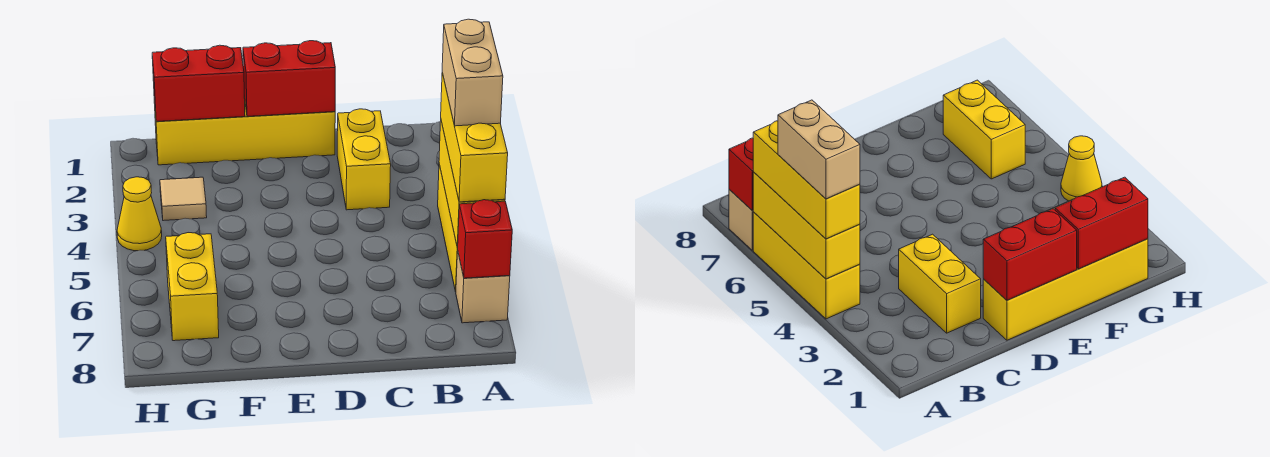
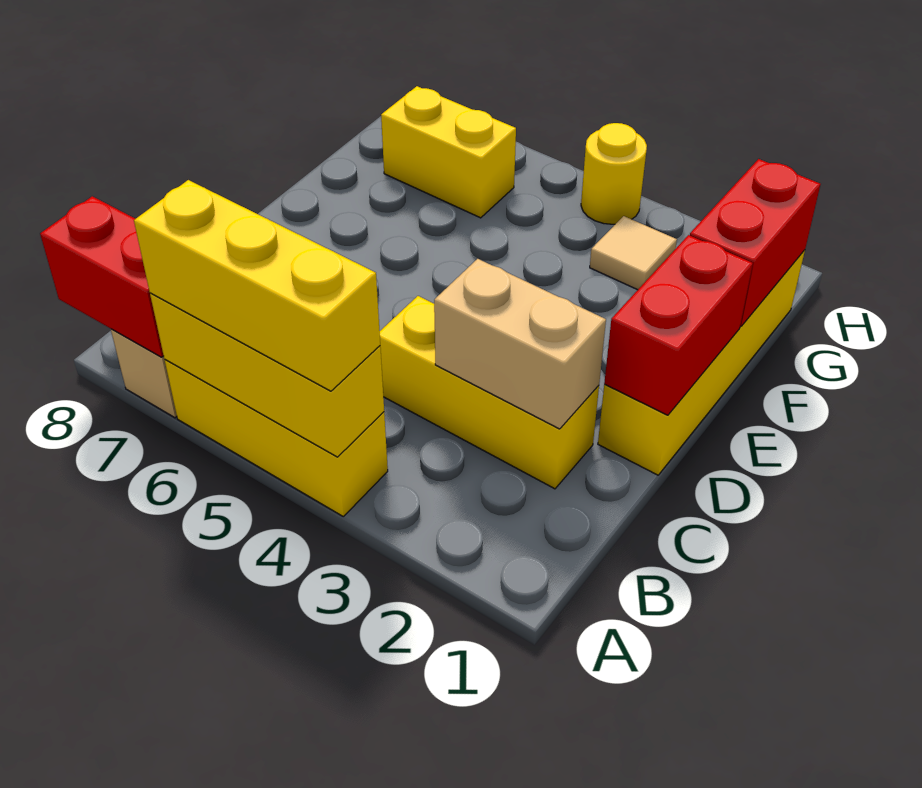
tan brick A4:A5 level 4 -> tan brick C2:C3 level 2
red brick A7 level 2 -> red brick A7:A8 level 2
yellow brick C2:C3 level 1 -> yellow brick C2:C4 level 1
yellow cone H4 level 1 -> yellow round brick H4 level 1

